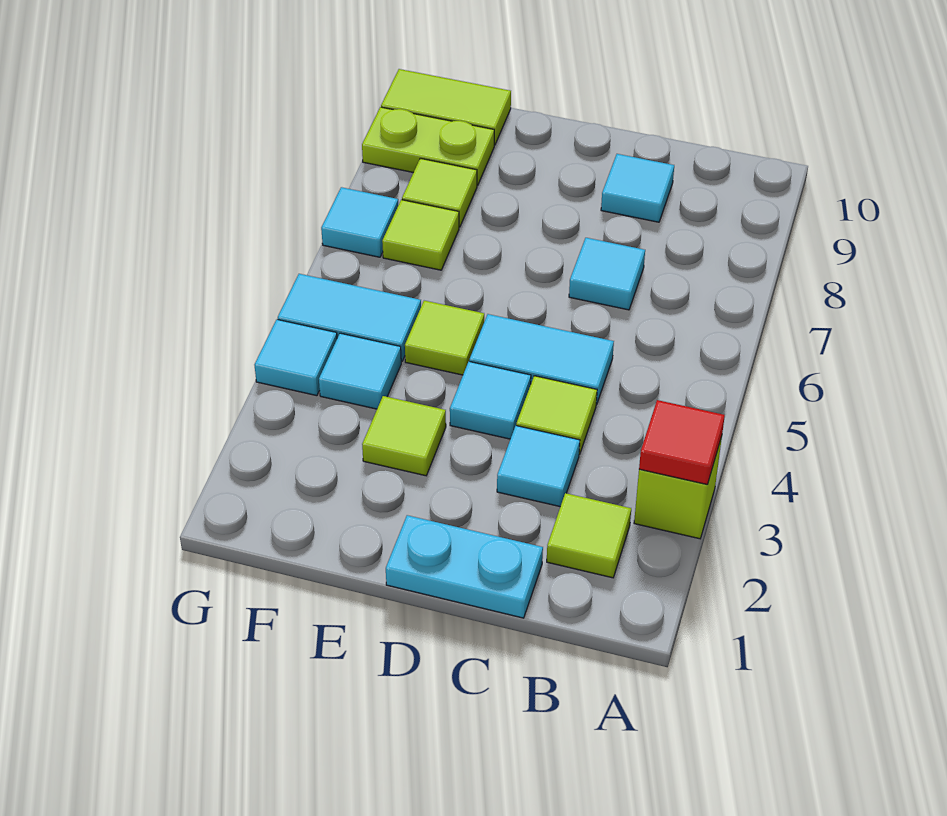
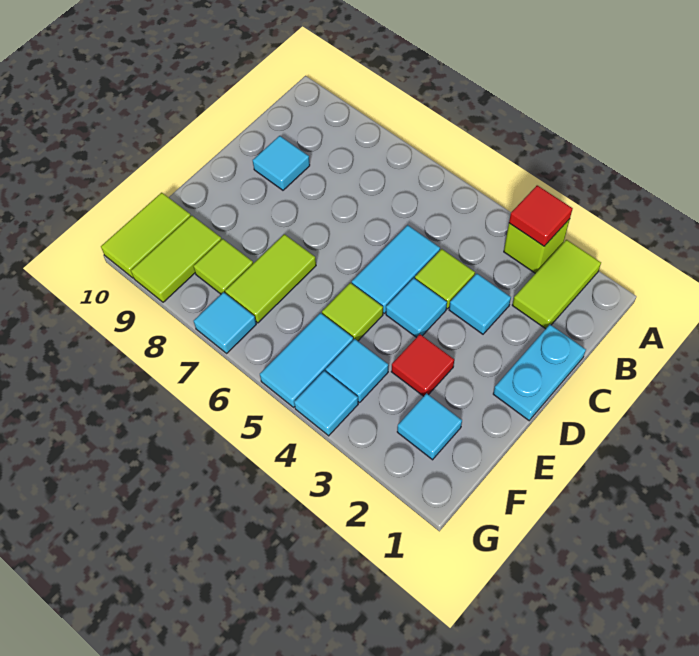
lime tile B2 level 1 -> lime tile A2:B2 level 1
cyan tile C7 level 1 -> cyan tile F2 level 1
lime tile E3 level 1 -> red tile E3 level 1
lime tile F7 level 1 -> lime tile E7:F7 level 1
lime plate F9:G9 level 1 -> lime tile F9:G9 level 1

